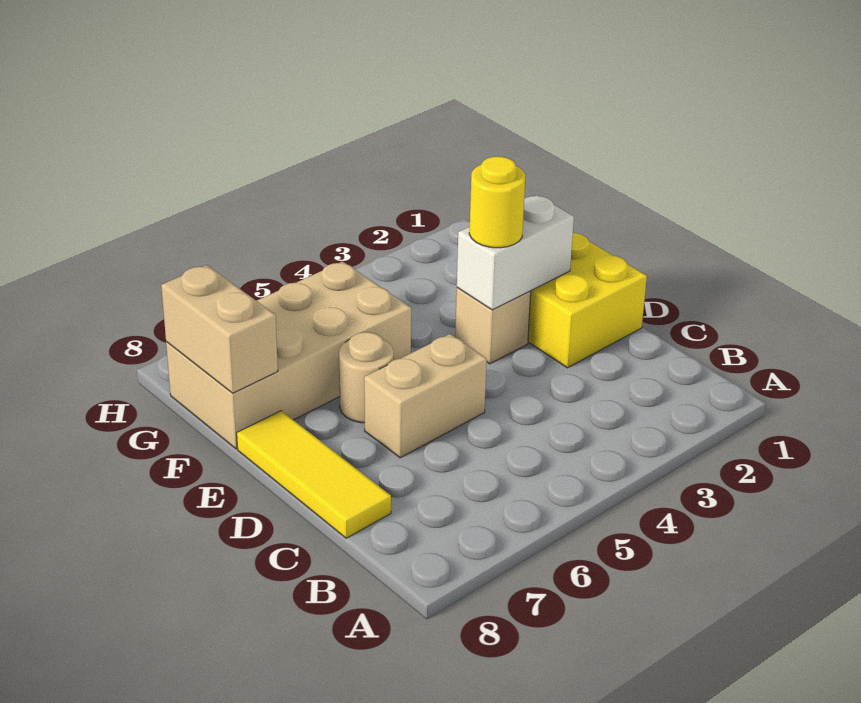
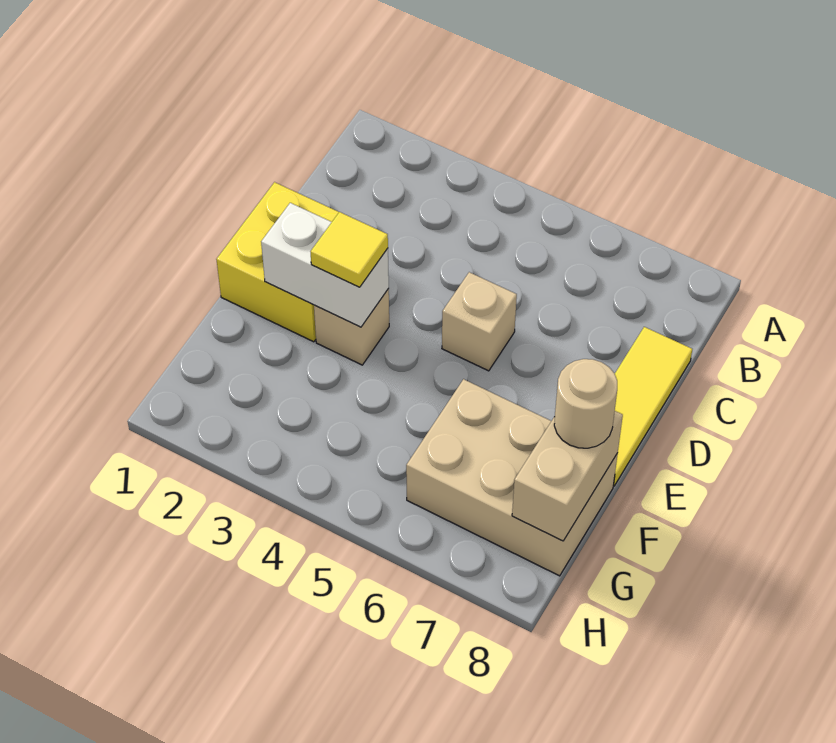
tan brick D5:D6 level 1 -> tan brick D5 level 1
yellow round brick E3 level 3 -> yellow tile E3 level 3
tan round brick E6 level 1 -> tan round brick F8 level 3
tan brick F5:G8 level 1 -> tan brick F6:G8 level 1

